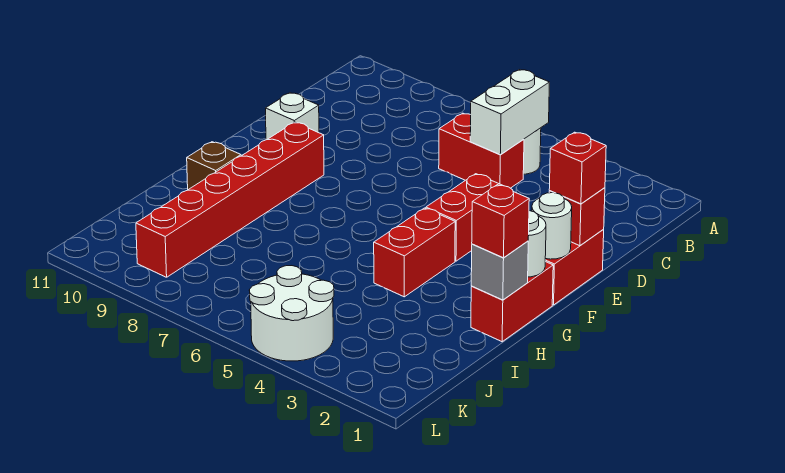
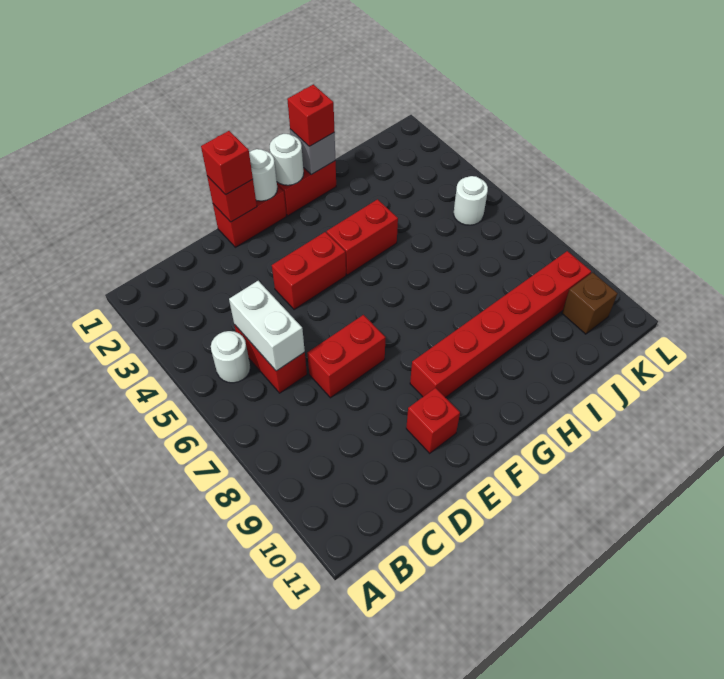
white brick B5:C5 level 2 -> white brick C5:C6 level 2
none -> red brick D7:E7 level 1
white brick E10 level 1 -> red brick E10 level 1
brown brick H10 level 1 -> brown brick K10 level 1
white round brick K4:L5 level 1 -> white round brick K5 level 1

